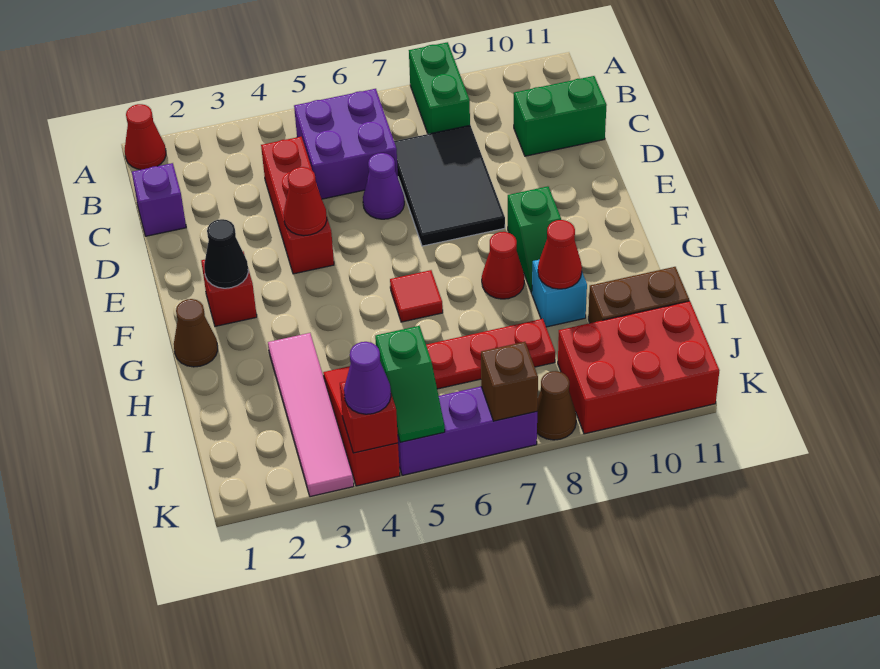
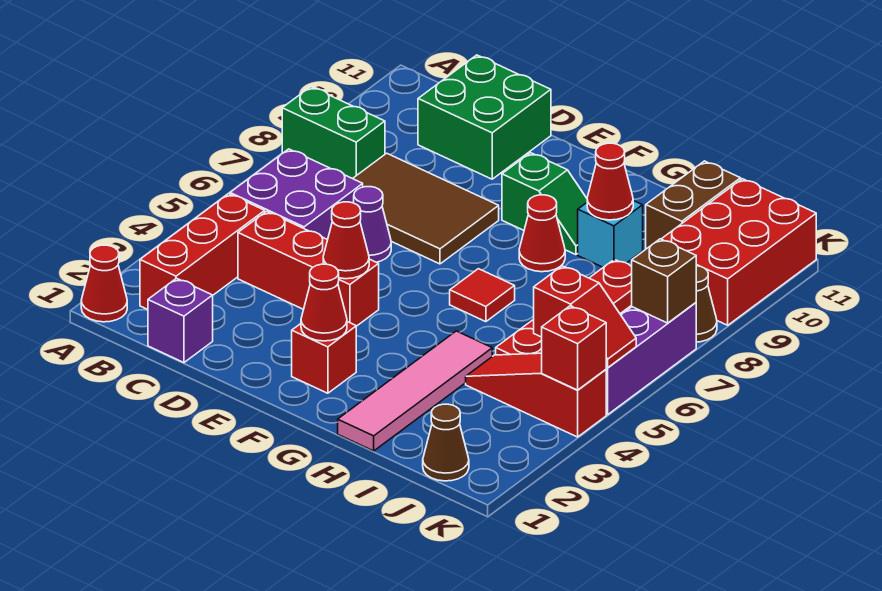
none -> red brick B2:B4 level 1
black tile C7:E8 level 1 -> brown tile C7:E8 level 1
green brick C10:C11 level 1 -> green brick C10:D11 level 1
black cone F2 level 2 -> red cone F2 level 2
brown cone G1 level 1 -> brown cone J1 level 1
pink tile H3:K3 level 1 -> pink tile H1:H4 level 1
green slope J5:K5 level 2 top J -> red slope J5:K5 level 2 top J
purple cone K4 level 3 -> none

